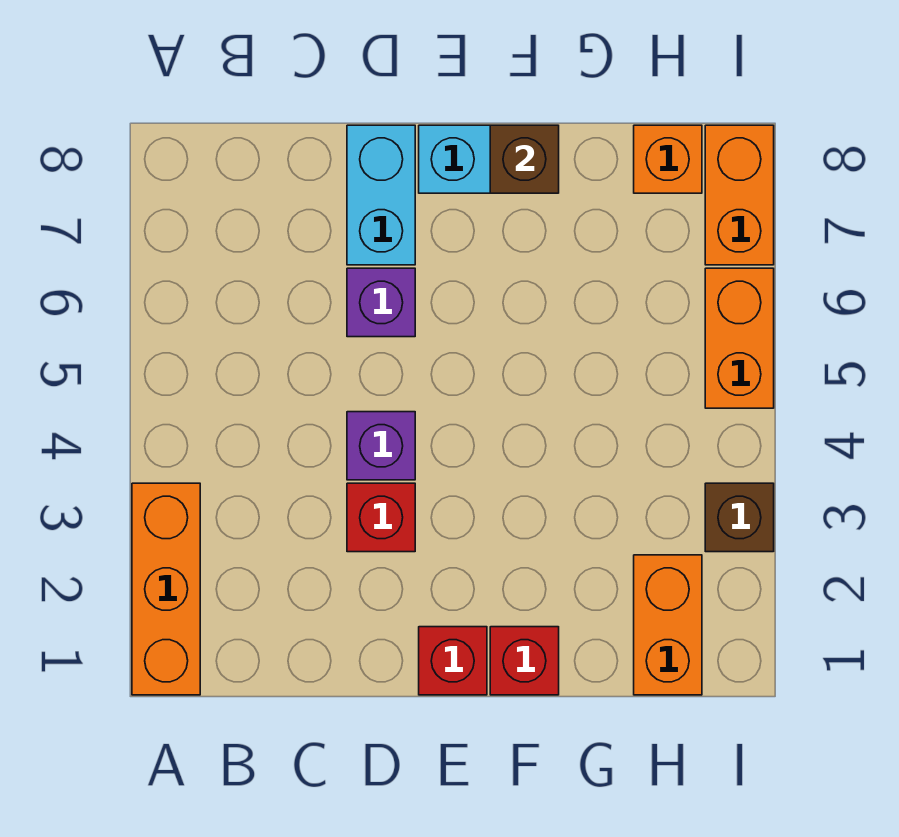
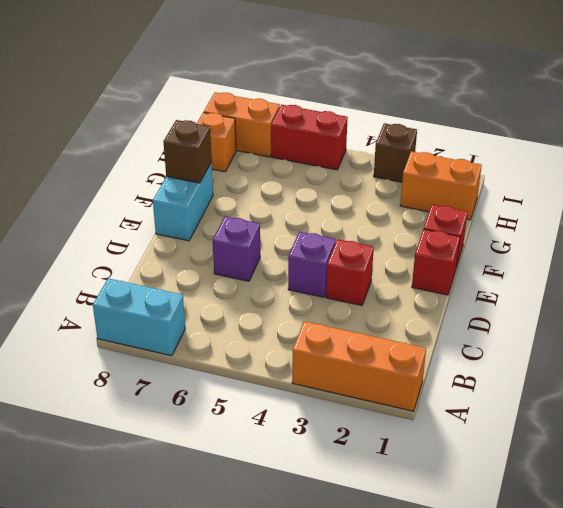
cyan brick D7:D8 level 1 -> cyan brick A7:A8 level 1
orange brick I5:I6 level 1 -> red brick I5:I6 level 1

